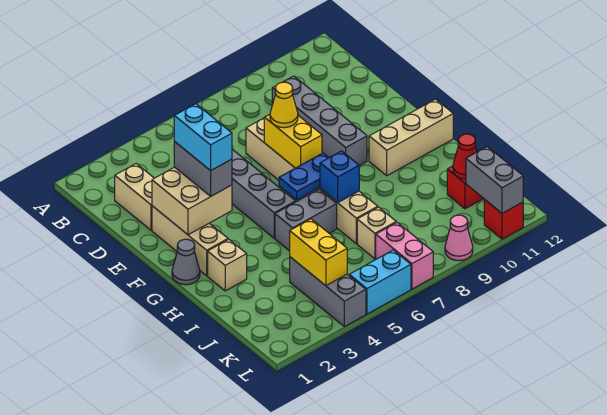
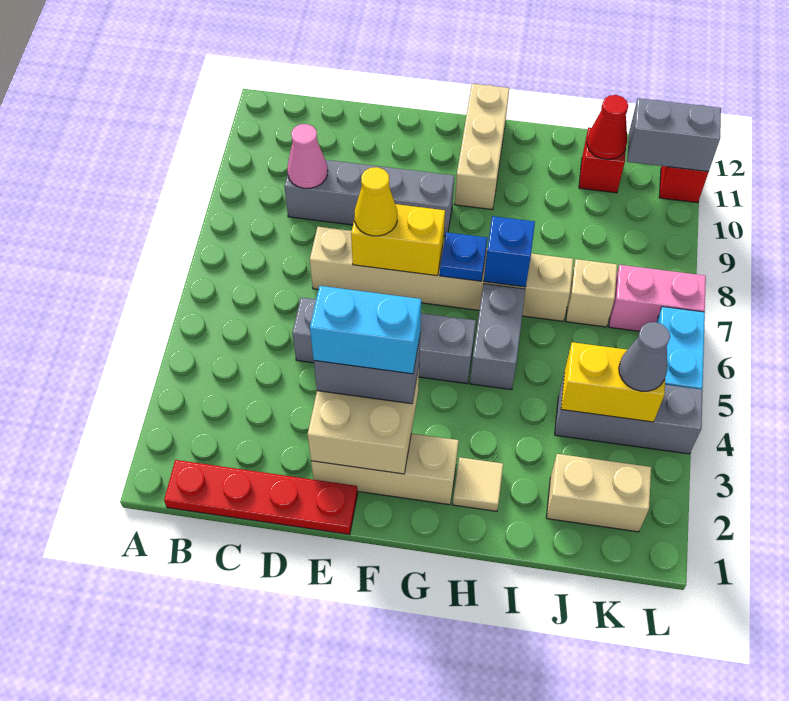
none -> red plate B1:E1 level 1
tan brick C2:D2 level 1 -> tan brick J2:K2 level 1
grey cone G1 level 1 -> grey cone K4 level 3
blue plate G6:G7 level 2 -> blue plate G7 level 2
tan brick H2 level 1 -> tan tile H2 level 1
pink cone L9 level 1 -> pink cone C9 level 2

